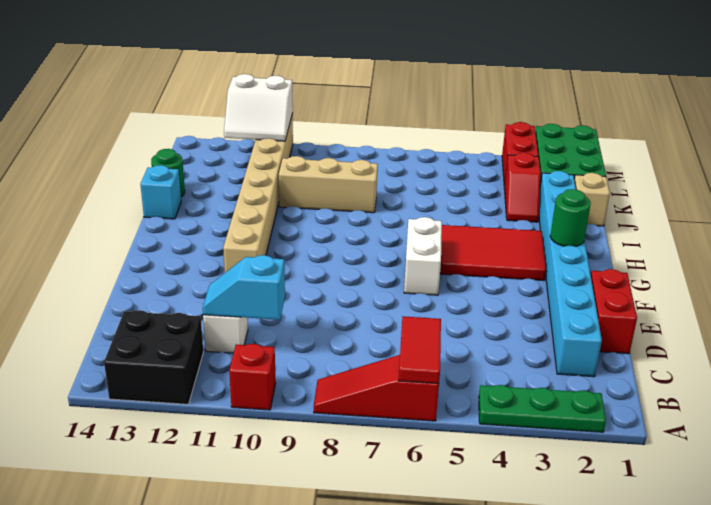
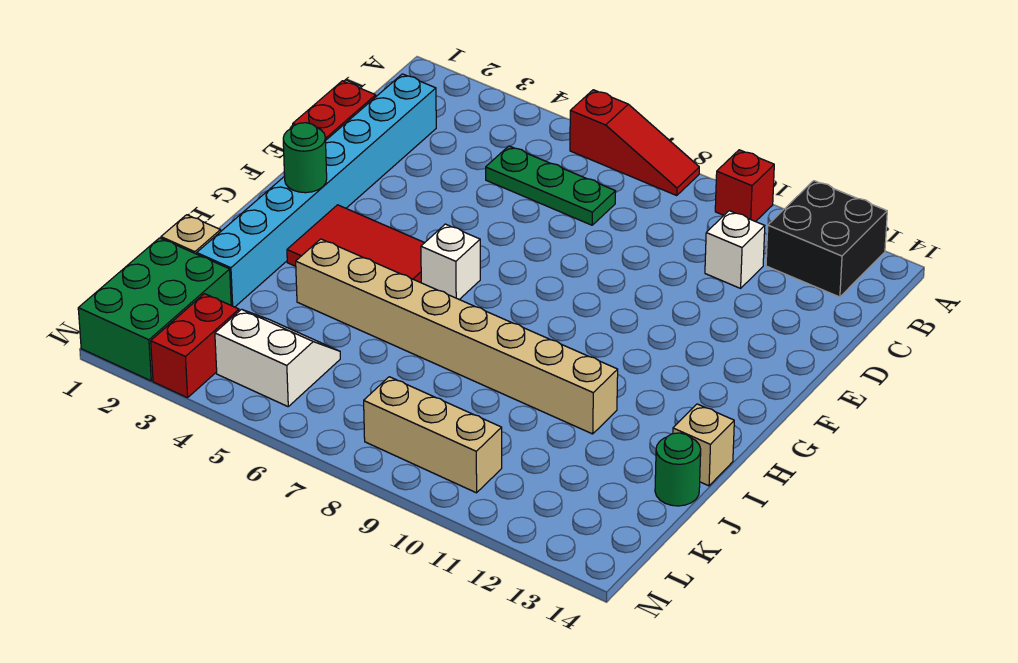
green plate A2:A4 level 1 -> green plate C5:C7 level 1
red tile A6:B6 level 2 -> none
cyan slope C10:C11 level 2 top 10 -> none
white brick F6:G6 level 1 -> white brick G6 level 1
tan brick F11:M11 level 1 -> tan brick I4:I11 level 1
cyan brick I14 level 1 -> tan brick I14 level 1
red slope J3:K3 level 1 top K -> none
tan brick J8:J10 level 1 -> tan brick L8:L10 level 1
white slope L11:M12 level 2 top M -> white slope K4:L5 level 1 top L

